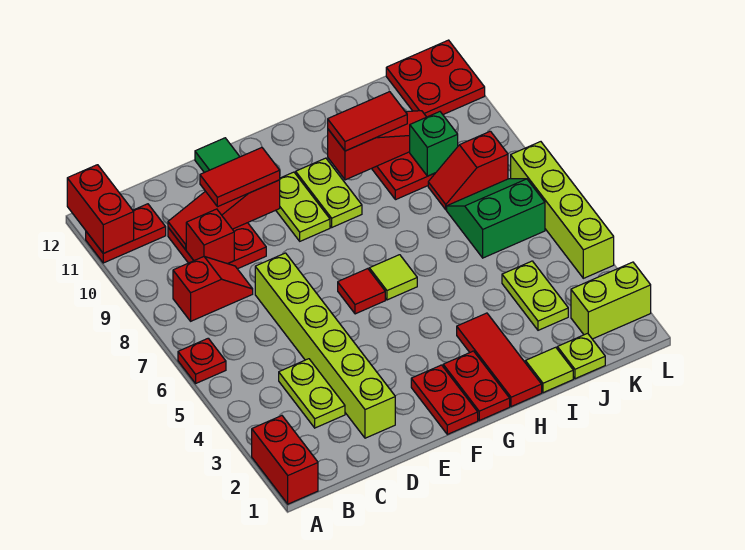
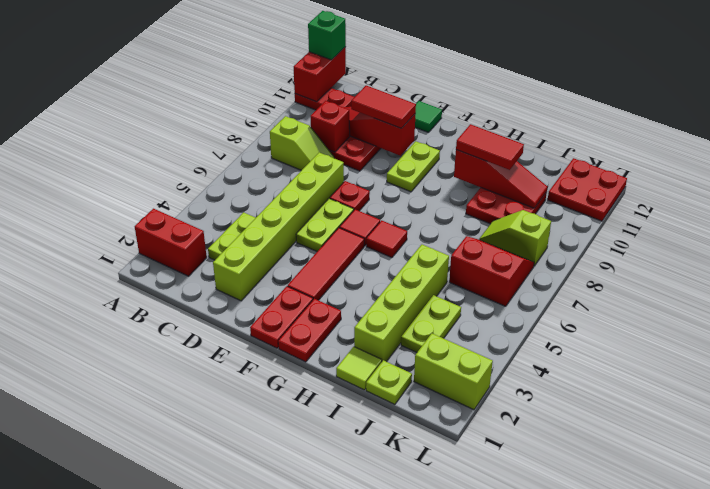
red brick A1:A2 level 1 -> red brick A2:B2 level 1
red plate A6 level 1 -> red plate E7 level 1
red slope B8:C8 level 1 top B -> lime slope B8:C8 level 1 top B
lime tile G6 level 1 -> red tile G6 level 1
lime plate G9:G10 level 1 -> lime plate E5:E6 level 1
red tile H1:H3 level 1 -> red tile F3:F5 level 1
green slope J6:K7 level 1 top 6 -> red slope J6:K7 level 1 top 6
red slope J8:K8 level 1 top K -> lime slope J8:K8 level 1 top K
green brick J9 level 2 -> green brick A12 level 3
lime brick L4:L7 level 1 -> lime brick I2:I5 level 1

